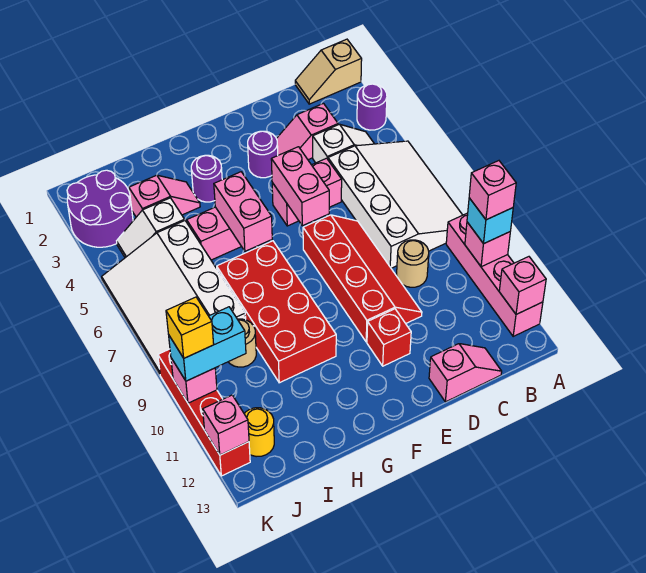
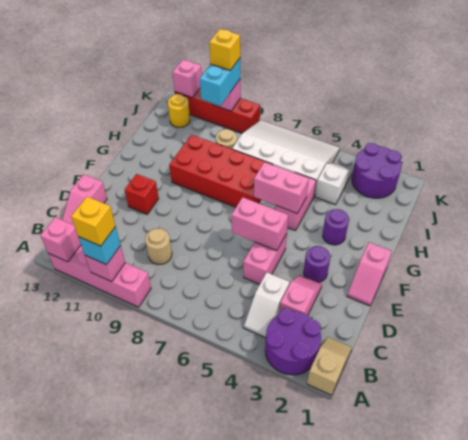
purple round brick A3 level 1 -> purple round brick A2:B3 level 1
white slope A5:C8 level 1 top C -> none
pink brick A10 level 4 -> yellow brick A10 level 4
red slope D7:E10 level 1 top E -> none
pink slope H3:I3 level 1 top I -> pink slope E1:F1 level 1 top F

